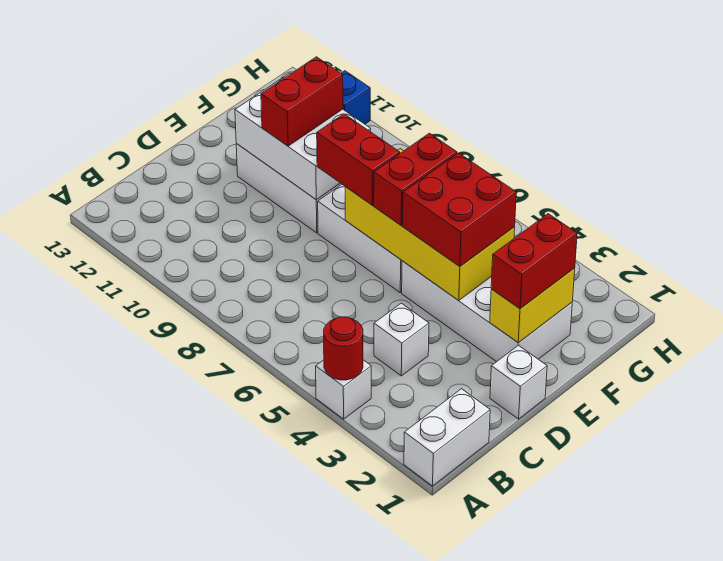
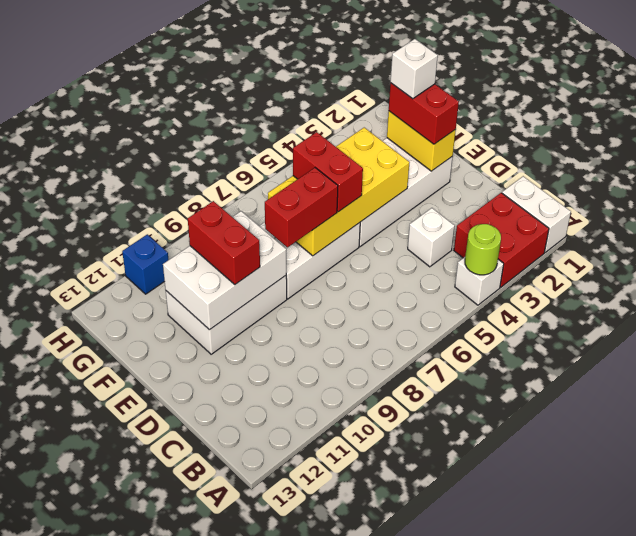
red round brick A4 level 2 -> lime round brick A4 level 2
white brick D1 level 1 -> white brick F2 level 4
red brick E4:F5 level 3 -> red brick A2:B3 level 1

